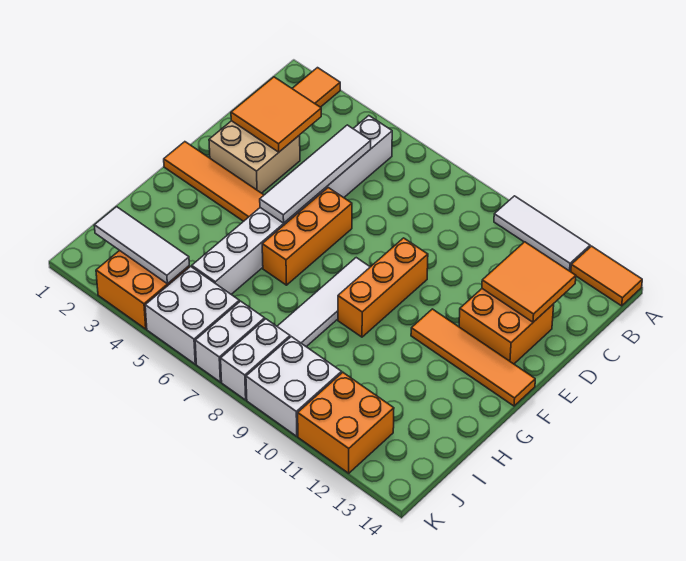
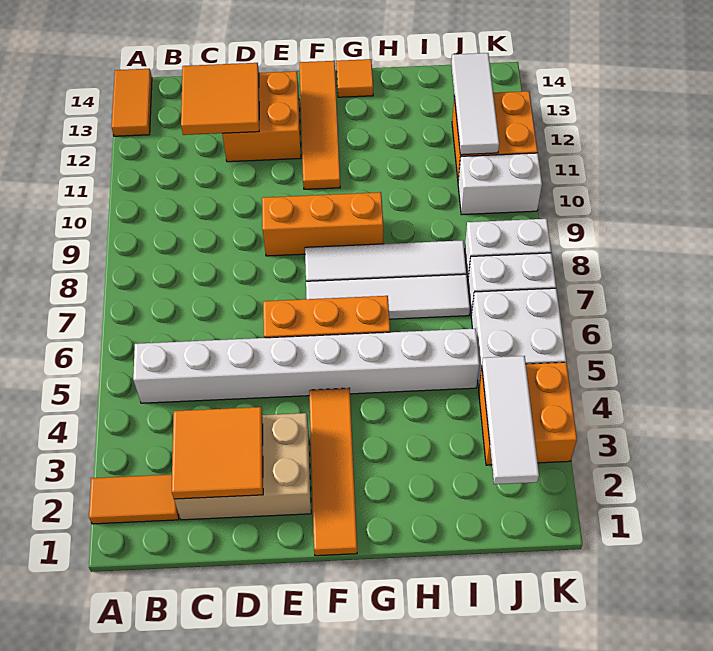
white tile A10:A12 level 1 -> white tile J11:J13 level 2
white tile C5:F5 level 2 -> white tile F7:I7 level 1
tan brick D2:E3 level 1 -> tan brick C2:E3 level 1
none -> orange tile G14 level 1
white brick J9:K10 level 1 -> white brick J10:K10 level 1

